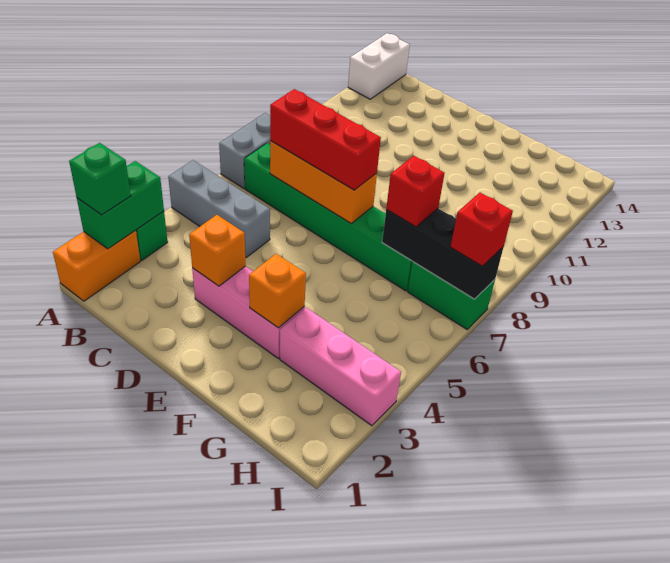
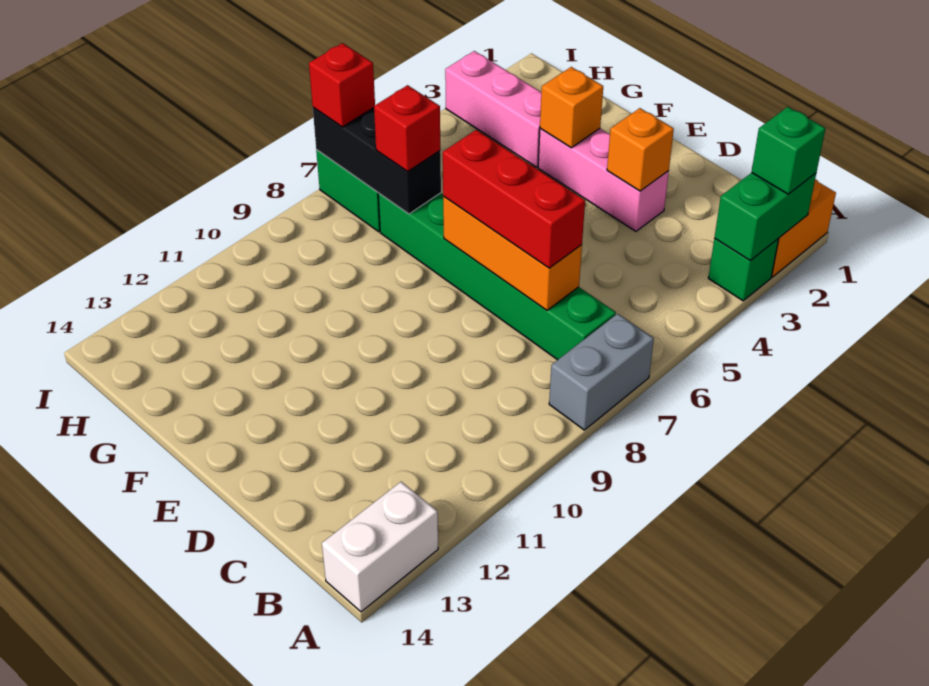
grey brick A5:C5 level 1 -> none

